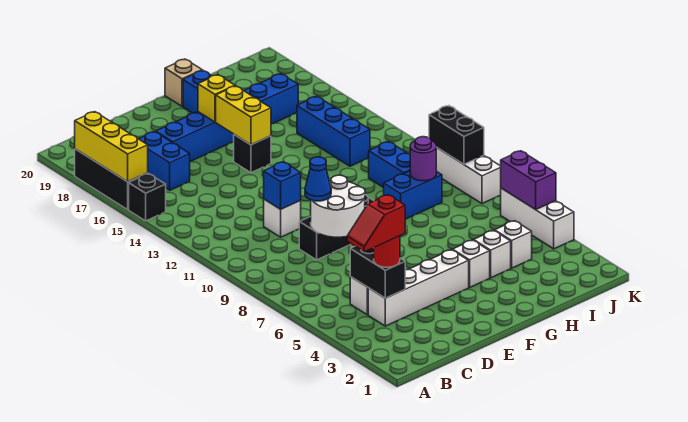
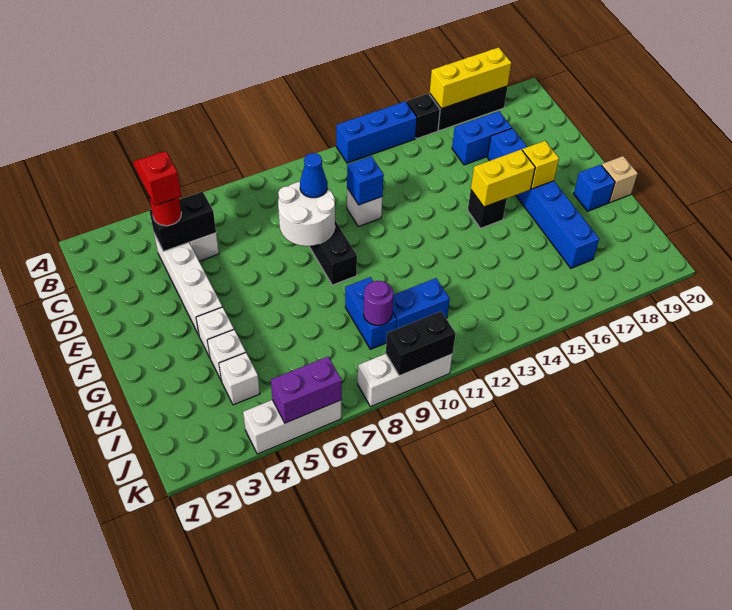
blue brick I13:I15 level 1 -> blue brick A12:A14 level 1

